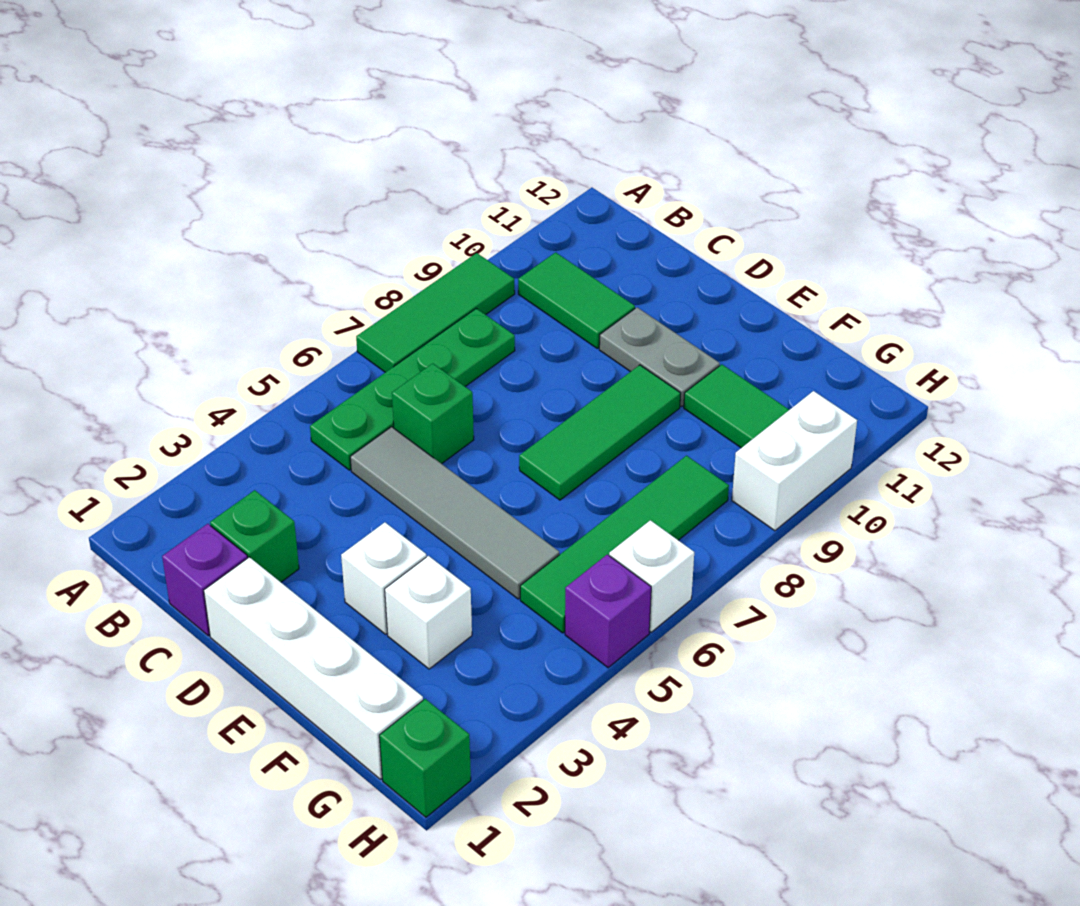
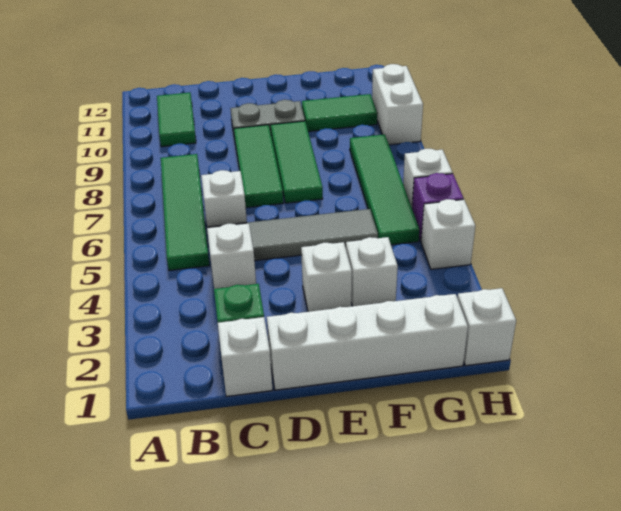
green tile A7:A9 level 1 -> green tile D7:D9 level 1
green plate B5:B8 level 1 -> green tile B5:B8 level 1
green tile B10:C10 level 1 -> green tile B10:B11 level 1
purple brick C1 level 1 -> white brick C1 level 1
none -> white brick C4 level 1
green brick C6 level 1 -> white brick C6 level 1
green brick H1 level 1 -> white brick H1 level 1
none -> white brick H4 level 1

